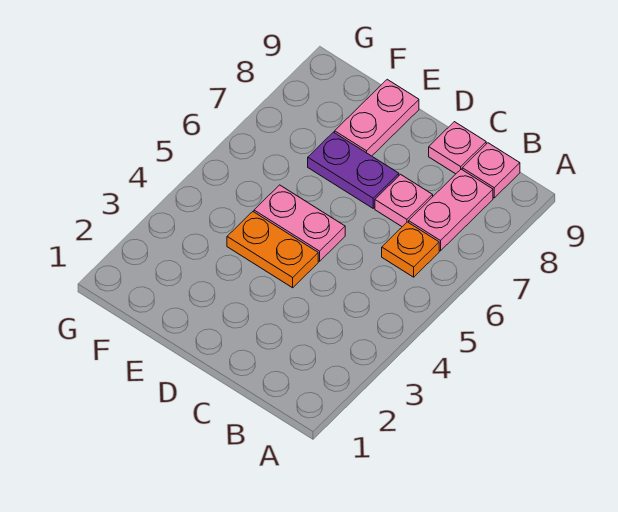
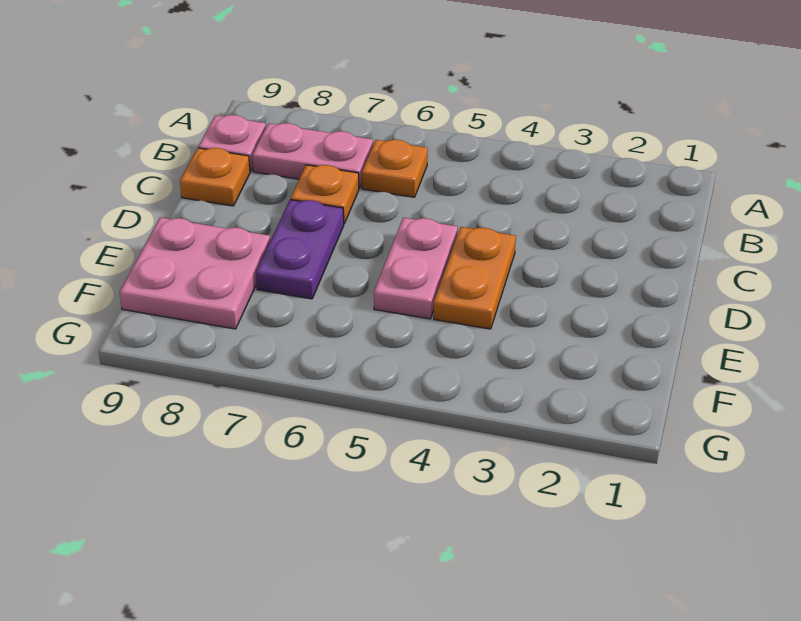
pink plate C7 level 1 -> orange plate C7 level 1
pink plate C9 level 1 -> orange plate C9 level 1
pink plate E8:E9 level 1 -> pink plate E8:F9 level 1

